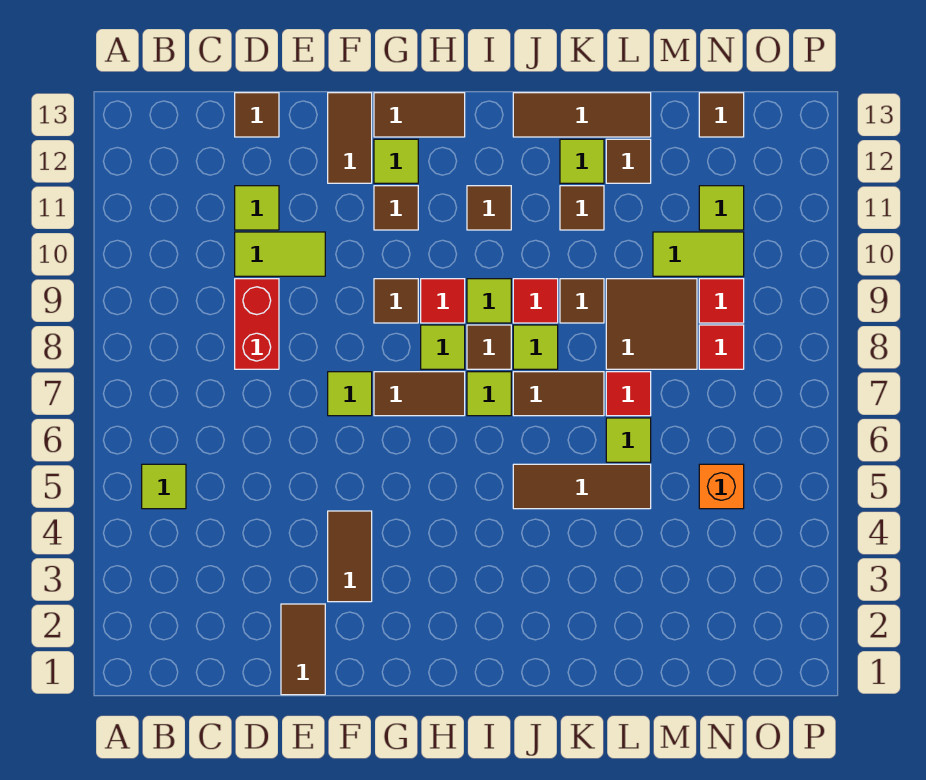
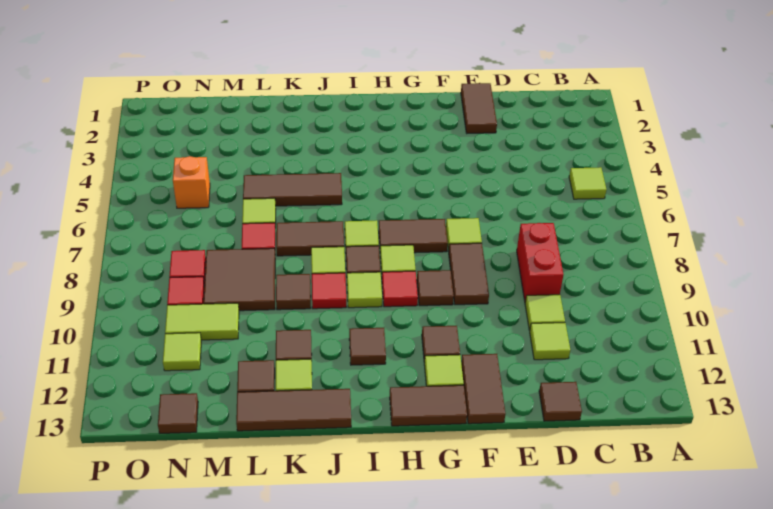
lime tile D10:E10 level 1 -> lime tile D10 level 1
brown tile F3:F4 level 1 -> brown tile F8:F9 level 1

